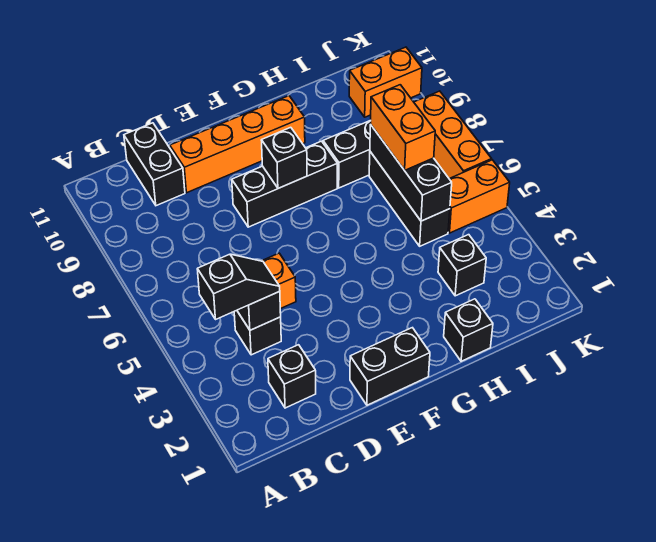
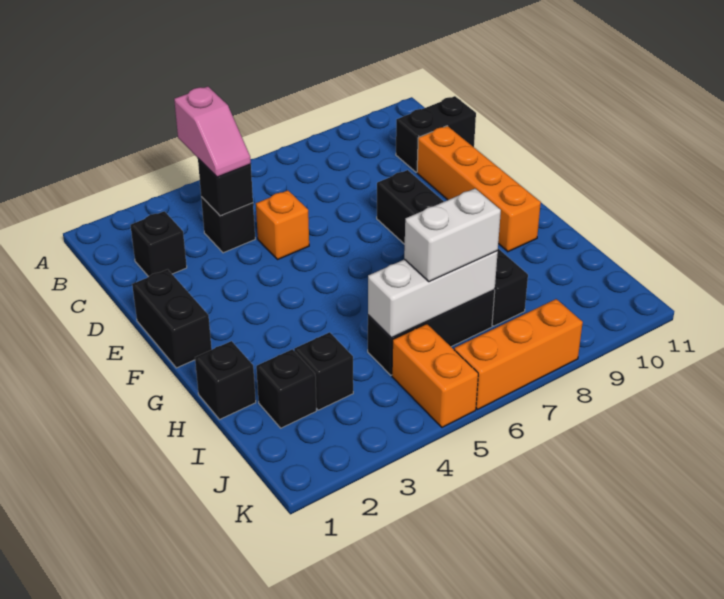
black slope B4:C4 level 3 top B -> pink slope B4:C4 level 3 top B
black brick F8 level 2 -> black brick I2 level 1
black brick I5:I7 level 2 -> white brick I5:I7 level 2
orange brick I6:I7 level 3 -> white brick I6:I7 level 3
orange brick J10:K10 level 1 -> none

